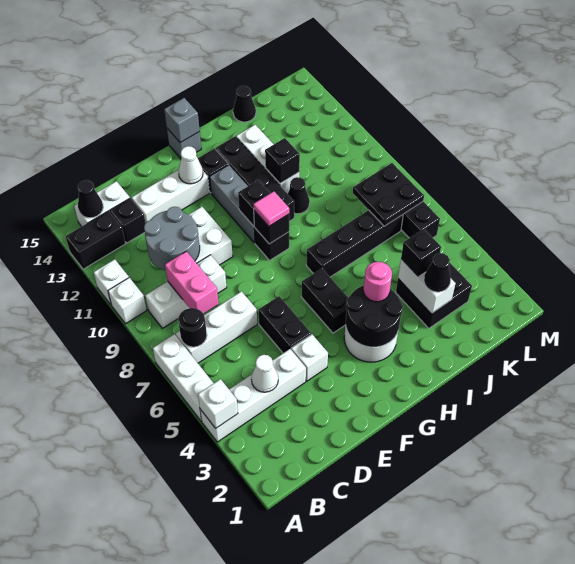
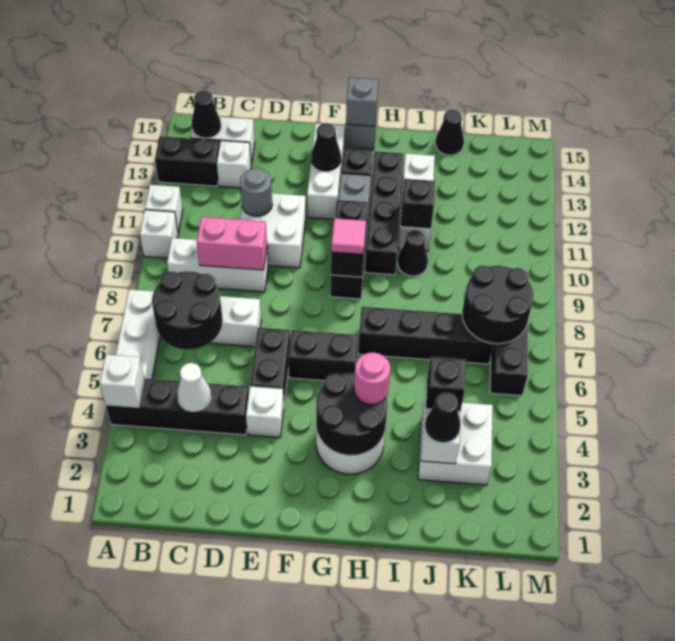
white brick A4:D4 level 1 -> black brick A4:D4 level 1
black round brick B7 level 2 -> black round brick B6:C7 level 2
pink brick C8:C9 level 2 -> pink brick C9:D9 level 2
grey round brick C10:D11 level 2 -> grey round brick D11 level 2
black brick C13 level 1 -> white brick C13 level 1
white brick D13:F13 level 1 -> white brick F12:F14 level 1
white cone F13 level 2 -> black cone F13 level 2
black brick G5:G6 level 1 -> black brick F6:G6 level 1
black brick J3:K4 level 1 -> white brick J3:K4 level 1
black plate K7:L8 level 2 -> black round brick K7:L8 level 2

